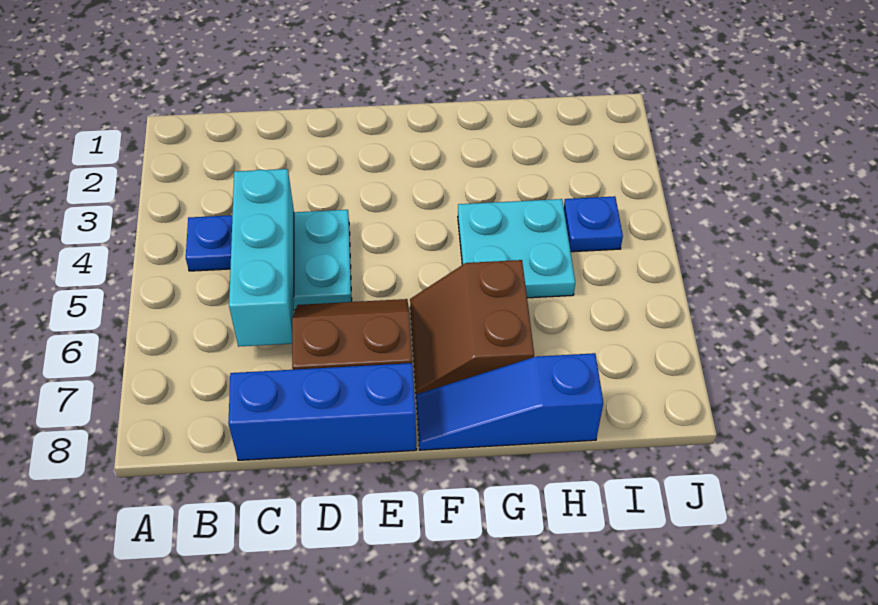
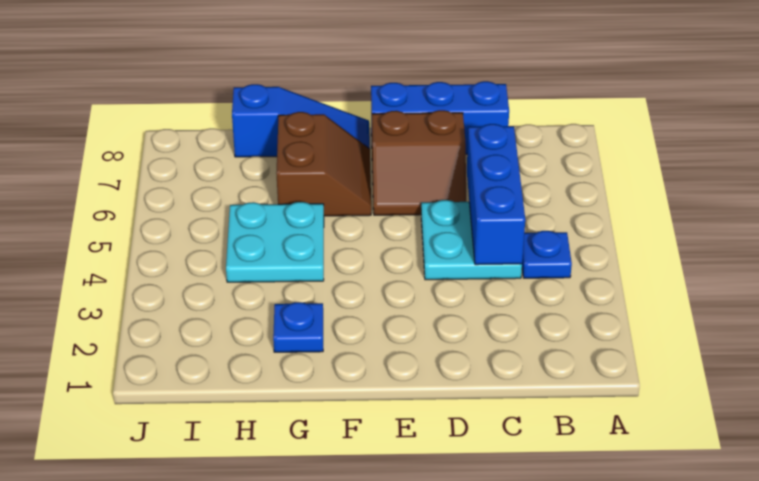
cyan brick C4:C6 level 2 -> blue brick C4:C6 level 2
blue plate I4 level 1 -> blue plate G2 level 1

